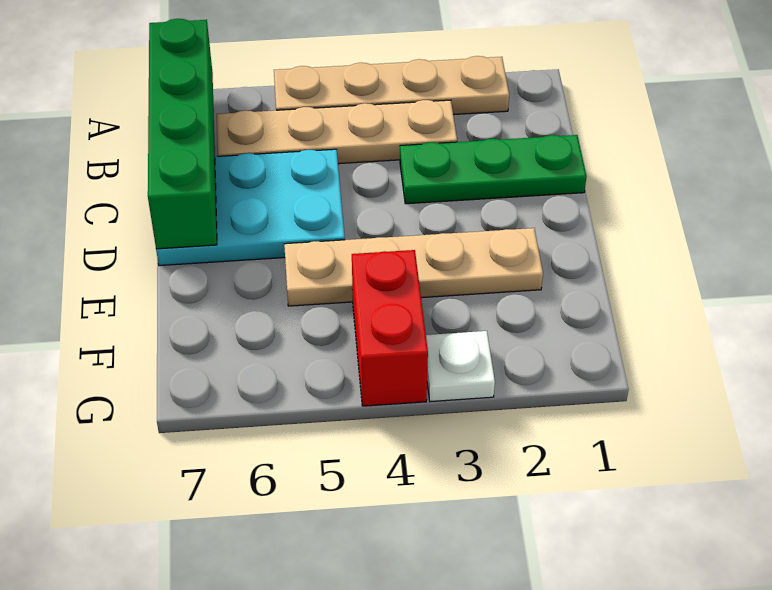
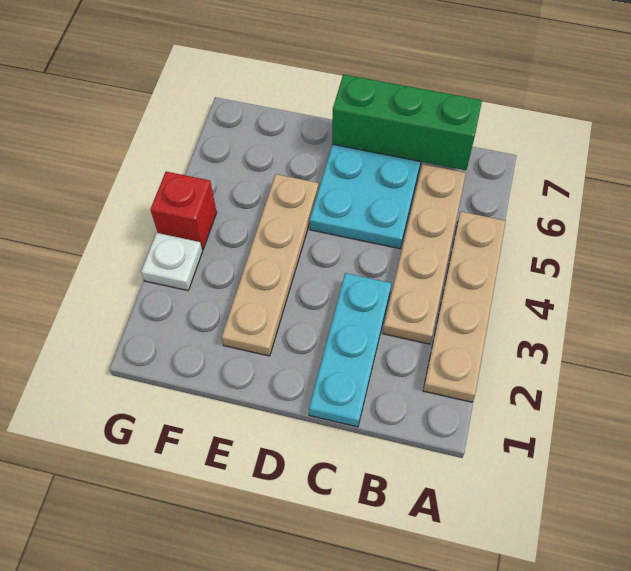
green brick A7:D7 level 2 -> green brick B7:D7 level 2
green plate C1:C3 level 1 -> cyan plate C1:C3 level 1
red brick F4:G4 level 1 -> red brick G4 level 1

